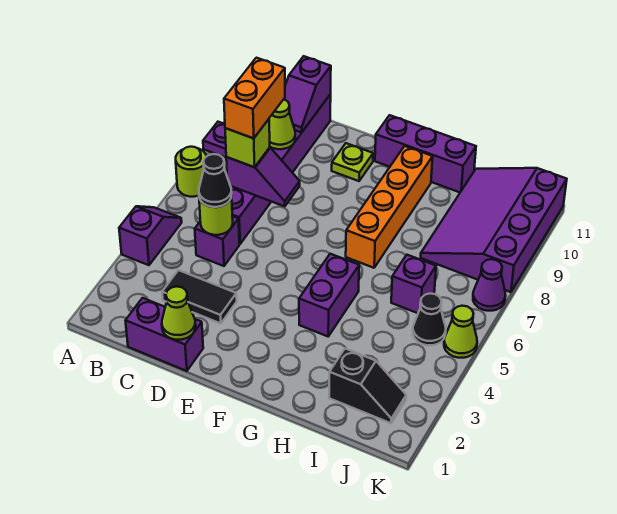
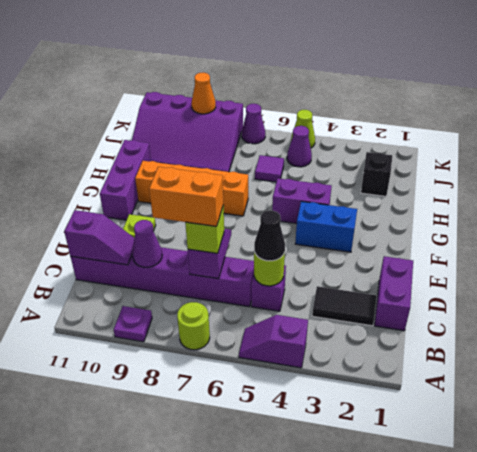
black tile C3:D3 level 1 -> black tile C2:C3 level 1
lime cone C9 level 2 -> purple cone C9 level 2
lime cone D1 level 2 -> none
none -> blue brick F3:F4 level 1
purple brick I6 level 1 -> purple tile I6 level 1
black cone J5 level 1 -> purple cone J5 level 1
none -> orange cone K9 level 2

